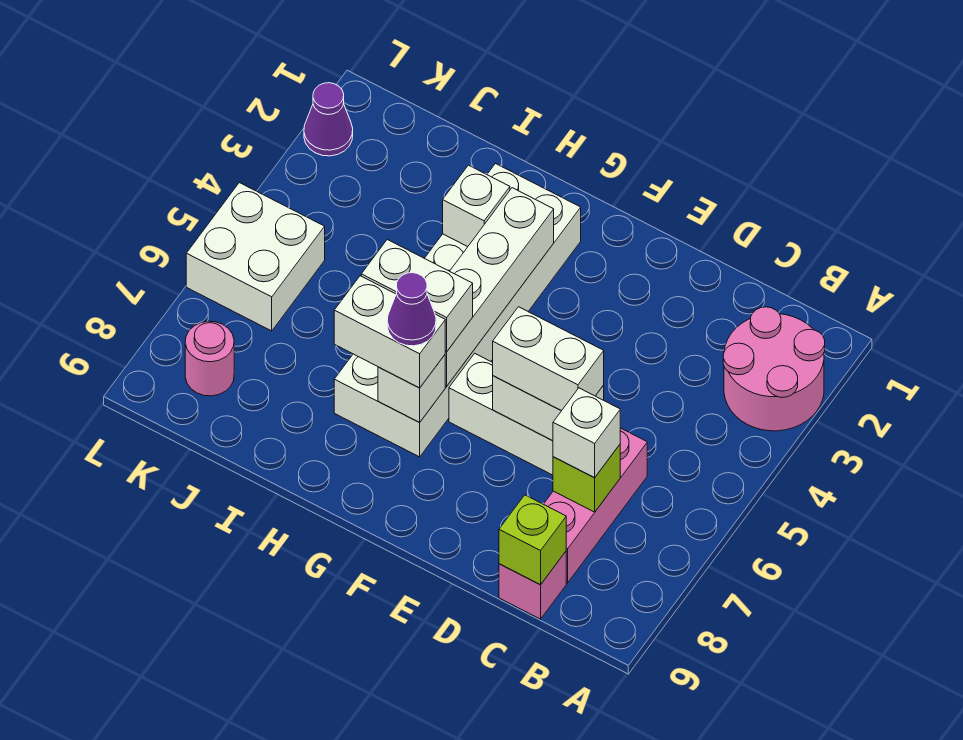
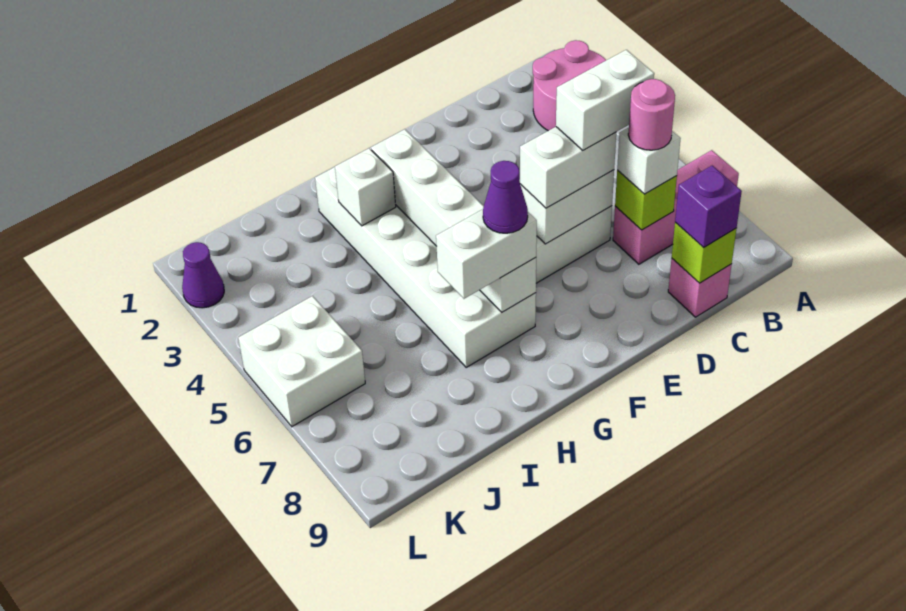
pink brick C6:C8 level 1 -> pink brick A7:C7 level 1
none -> purple brick C9 level 3
white brick G6:H6 level 3 -> white brick C6:D6 level 4
pink round brick K8 level 1 -> pink round brick C7 level 4

